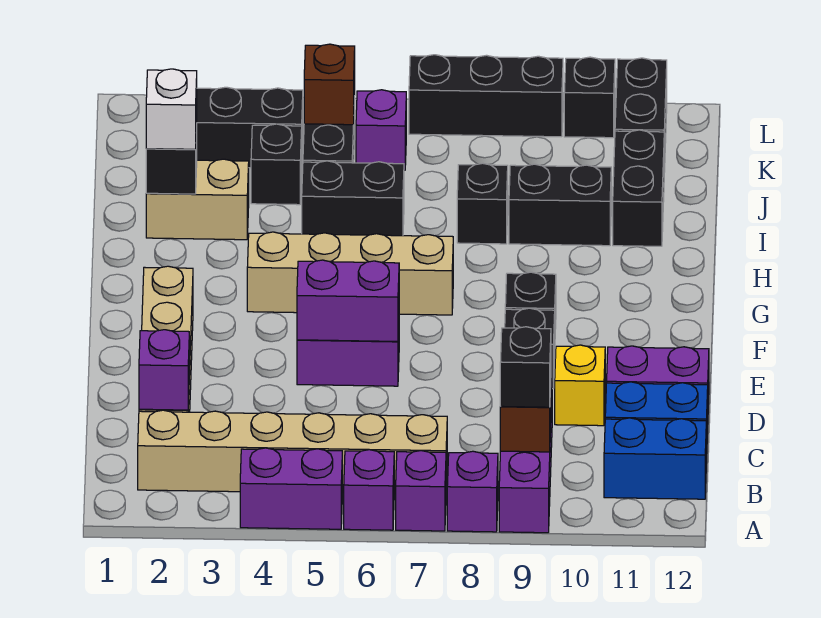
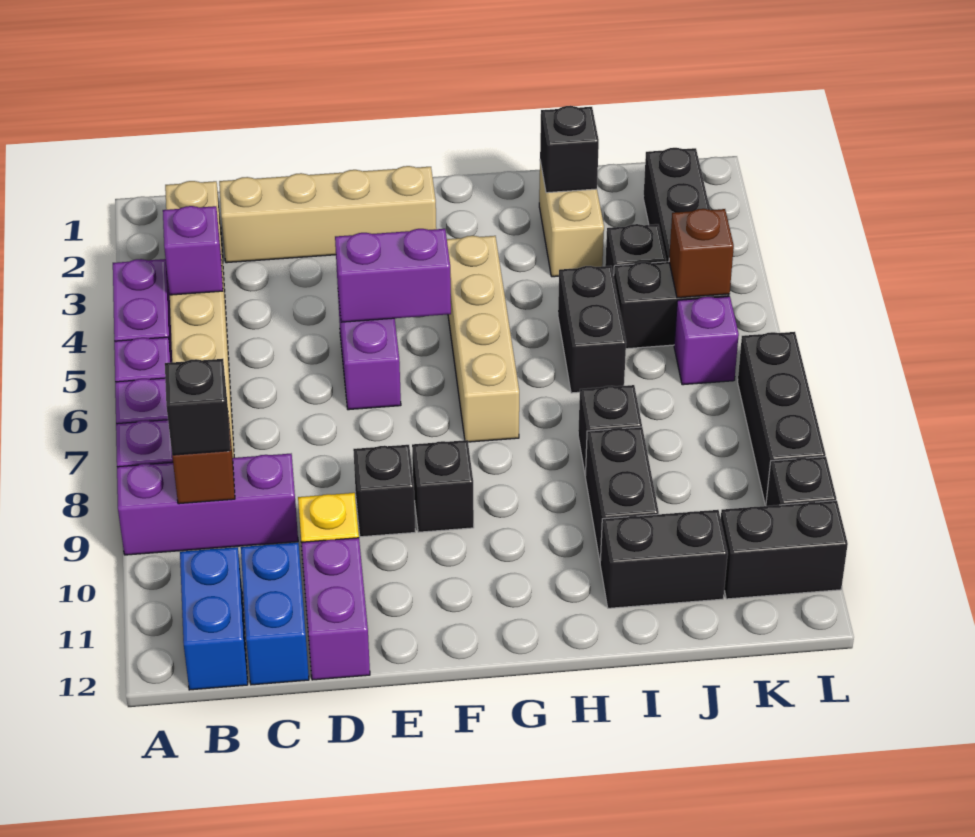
purple brick C2 level 2 -> purple brick B4 level 2
purple brick E5:E6 level 2 -> purple brick E5:F5 level 2
white brick I2 level 3 -> none

